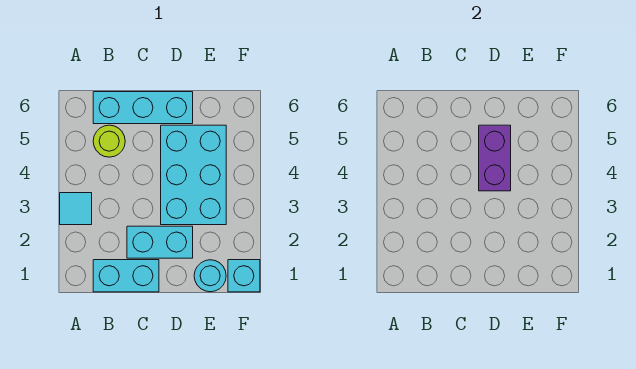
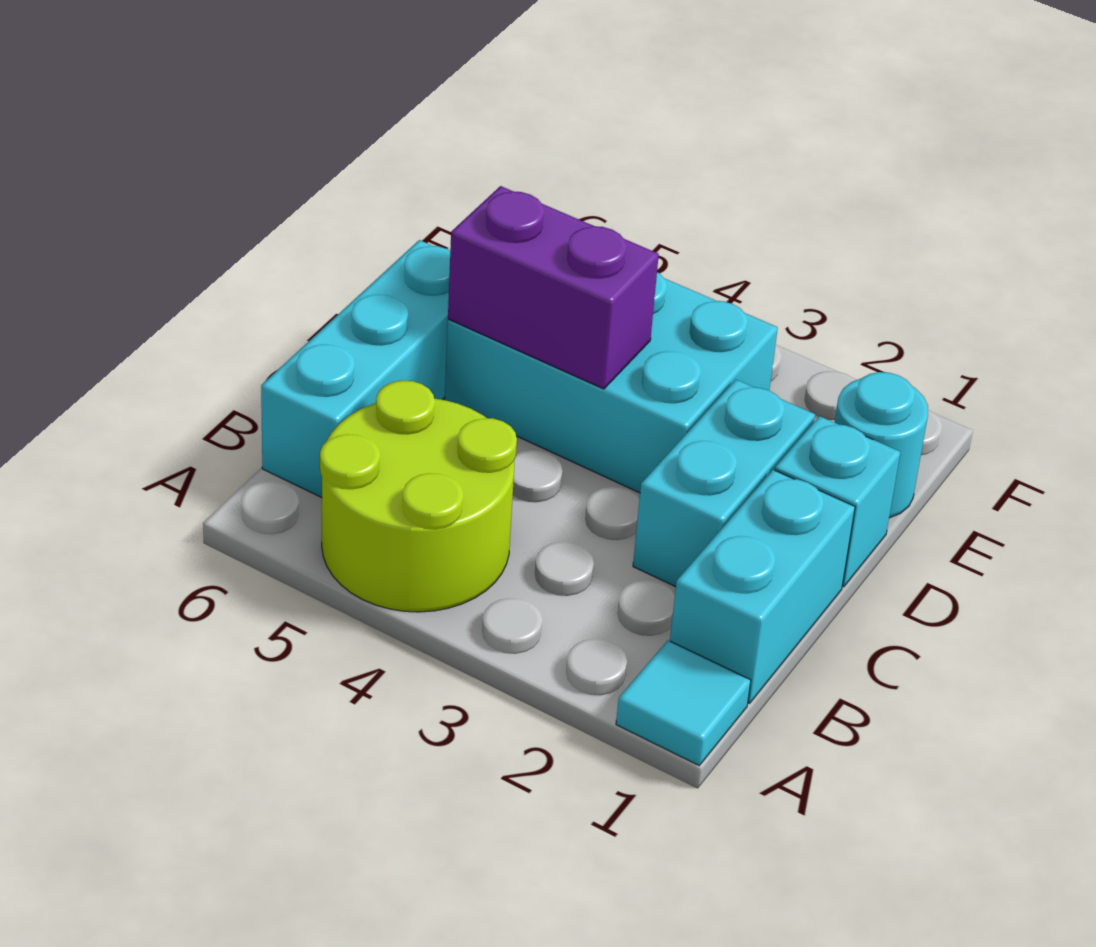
cyan tile A3 level 1 -> cyan tile A1 level 1
lime round brick B5 level 1 -> lime round brick A4:B5 level 1
cyan brick F1 level 1 -> cyan brick D1 level 1

